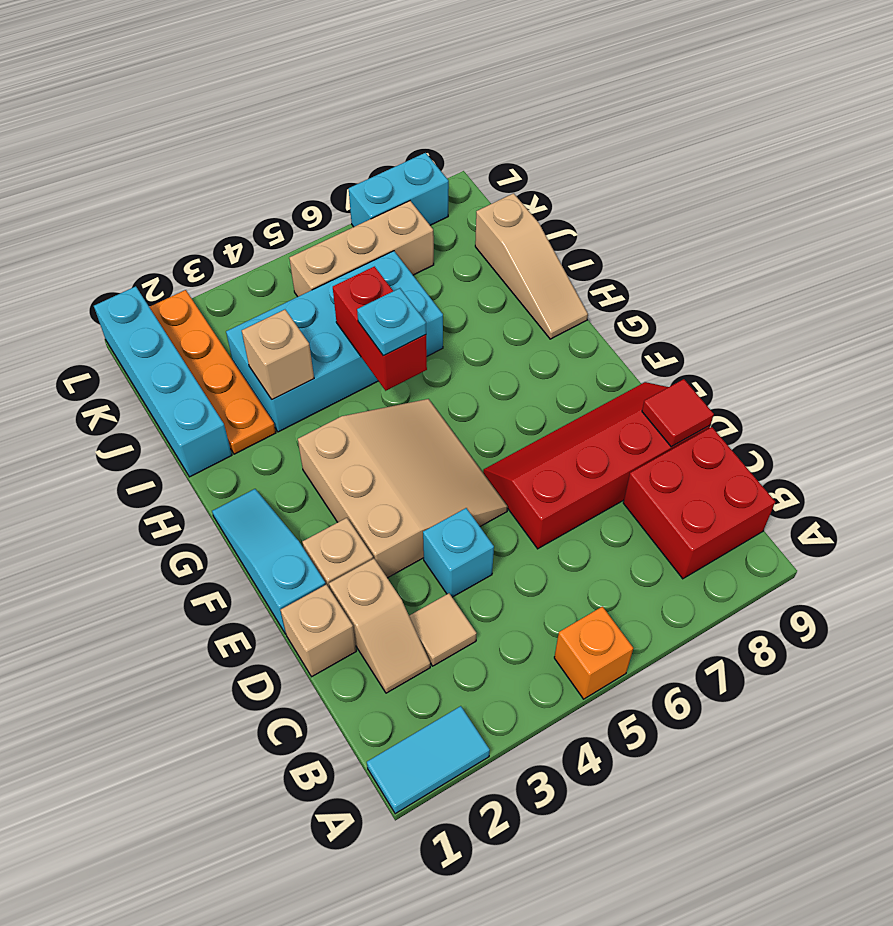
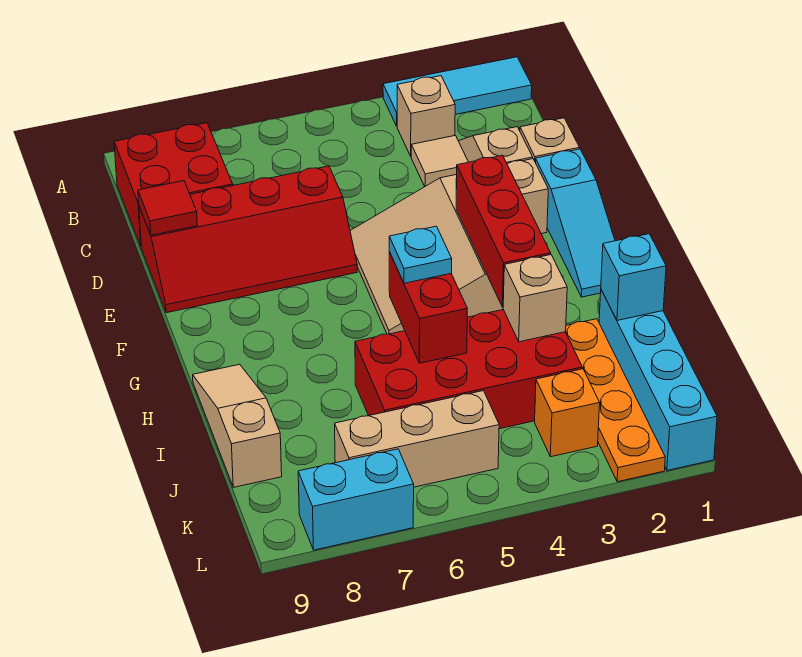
cyan tile A1:A2 level 1 -> cyan tile A1:A3 level 1
orange brick A5 level 1 -> orange brick K3 level 1
none -> tan brick B3 level 1
cyan brick D4 level 1 -> cyan brick I1 level 2
none -> red brick F3:H3 level 2
cyan brick I3:J6 level 1 -> red brick I3:J6 level 1

